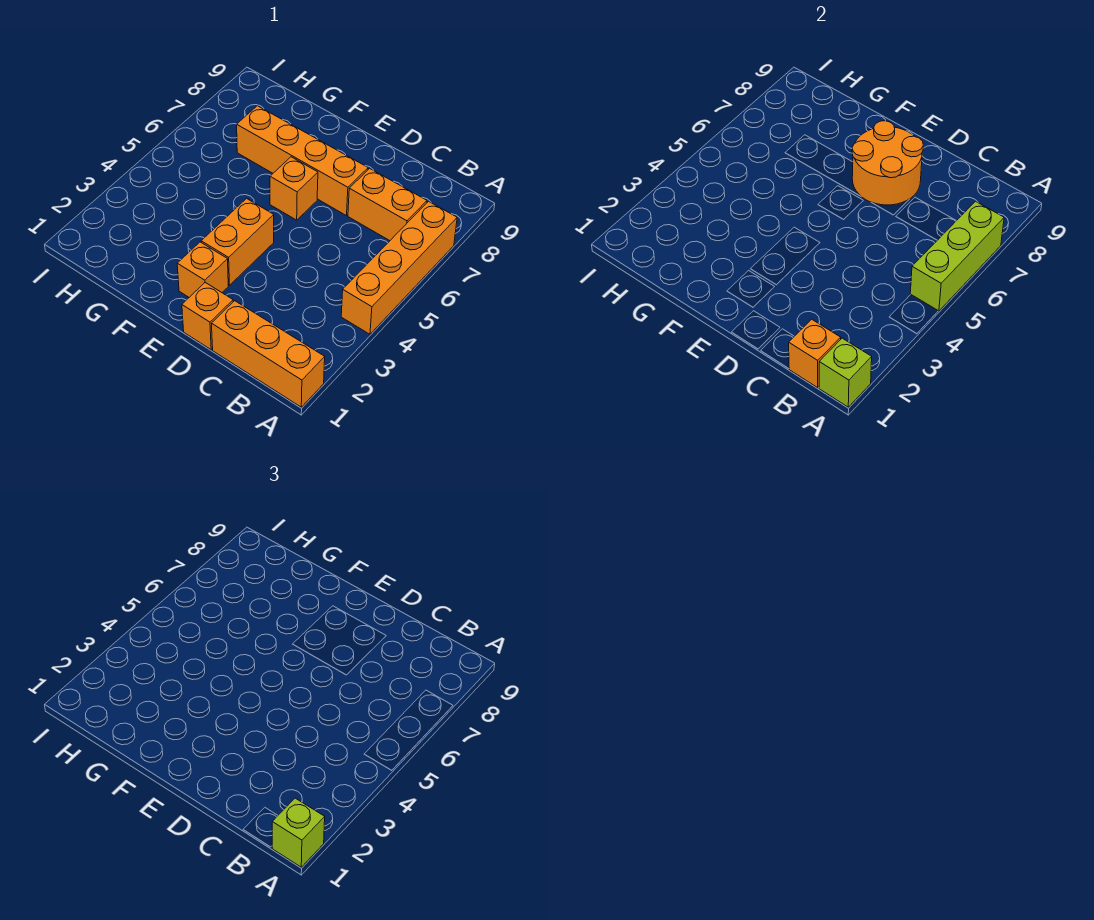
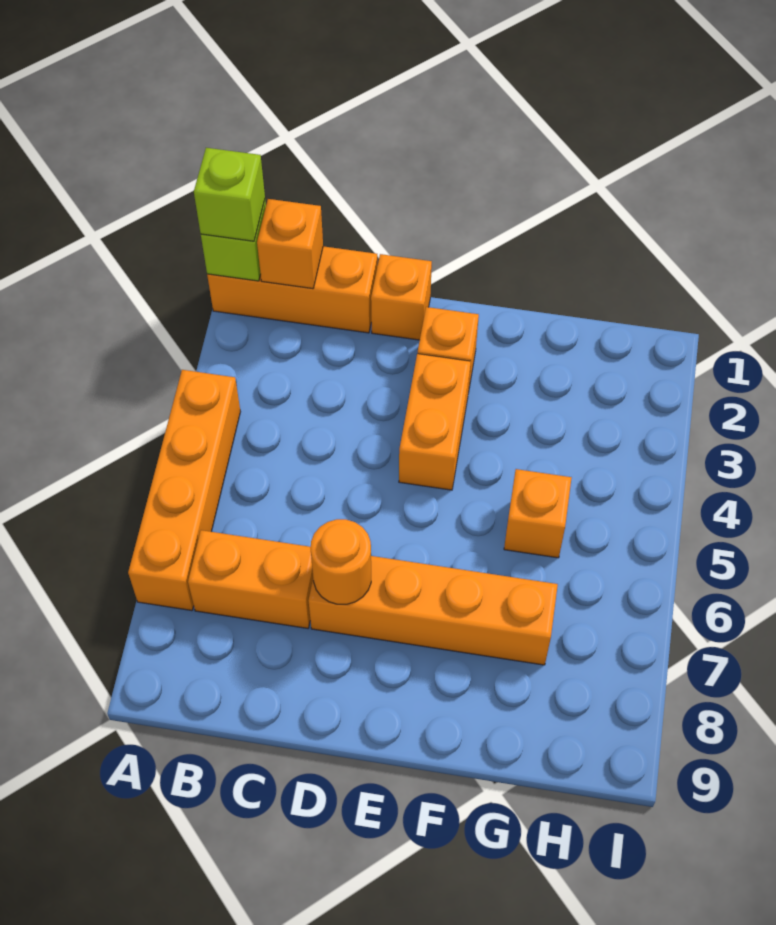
lime brick A5:A7 level 2 -> none
orange round brick D7:E8 level 2 -> orange round brick D7 level 2
orange brick E6 level 1 -> orange brick G5 level 1

